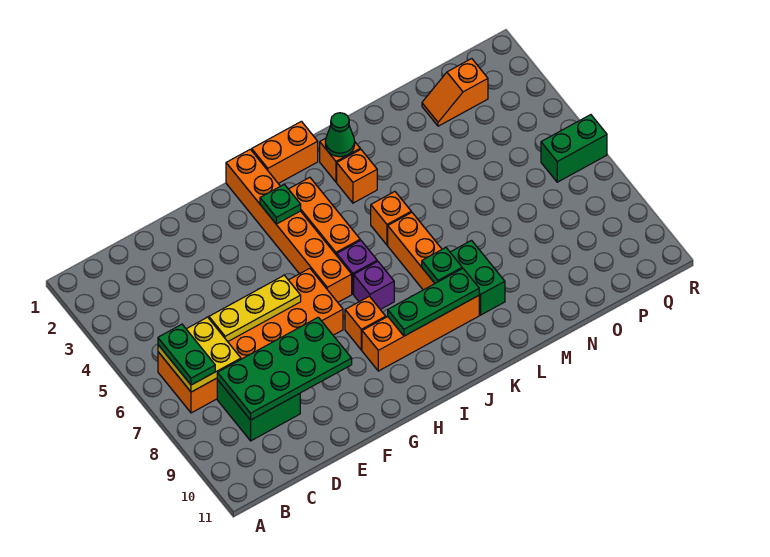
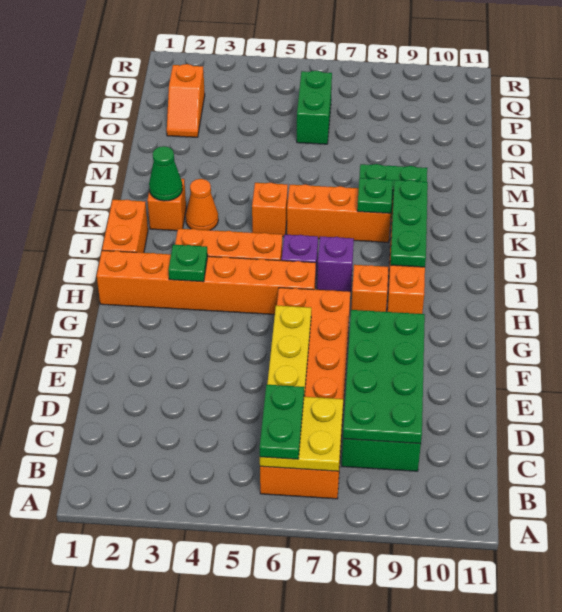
green plate B6:B7 level 3 -> green plate B6:C6 level 3
orange brick K3 level 1 -> orange cone K3 level 1
green brick Q6:R6 level 1 -> green brick O6:P6 level 1

